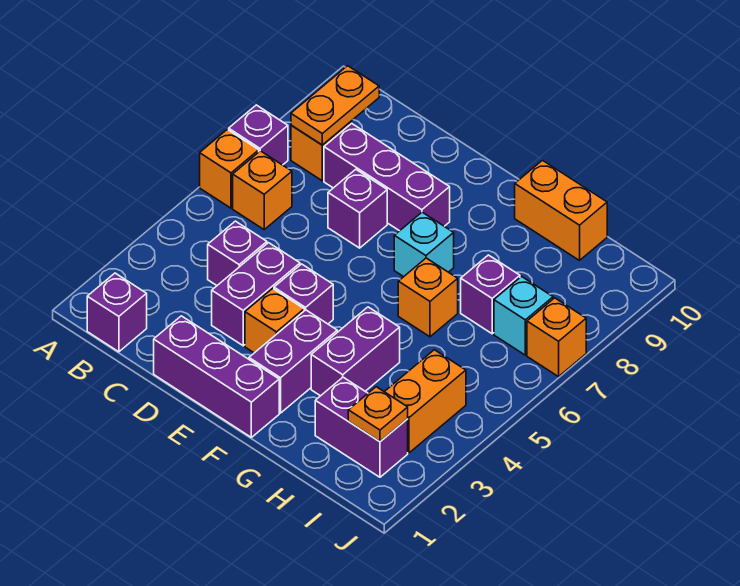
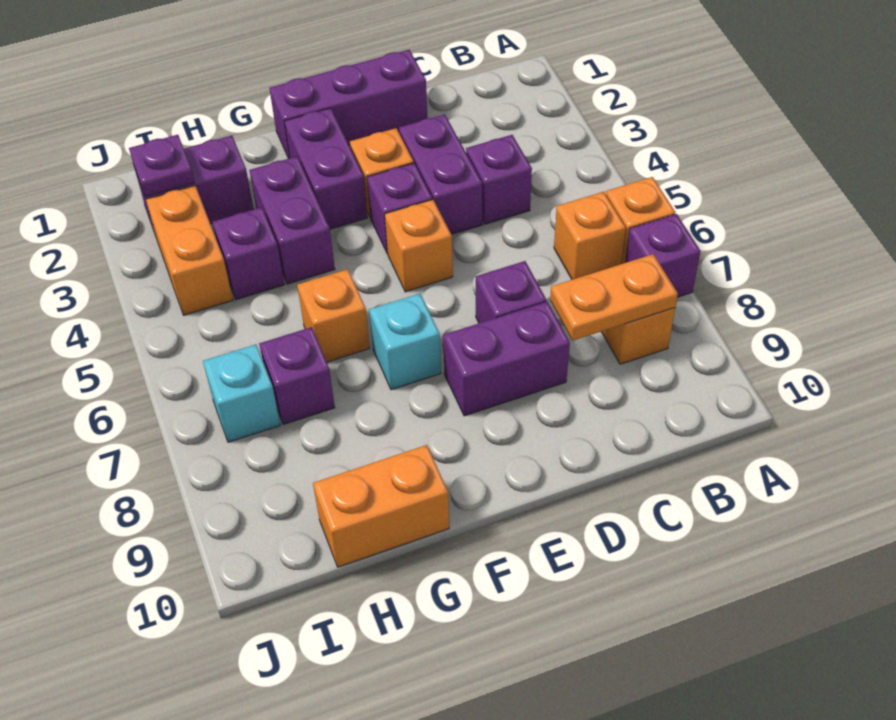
purple brick B1 level 1 -> purple brick H4 level 1
orange plate B8:B9 level 2 -> orange plate B8:C8 level 2
purple brick C8:E8 level 1 -> purple brick D8:E8 level 1
orange plate I2 level 2 -> purple plate I2 level 2
orange brick J7 level 1 -> orange brick E5 level 1

